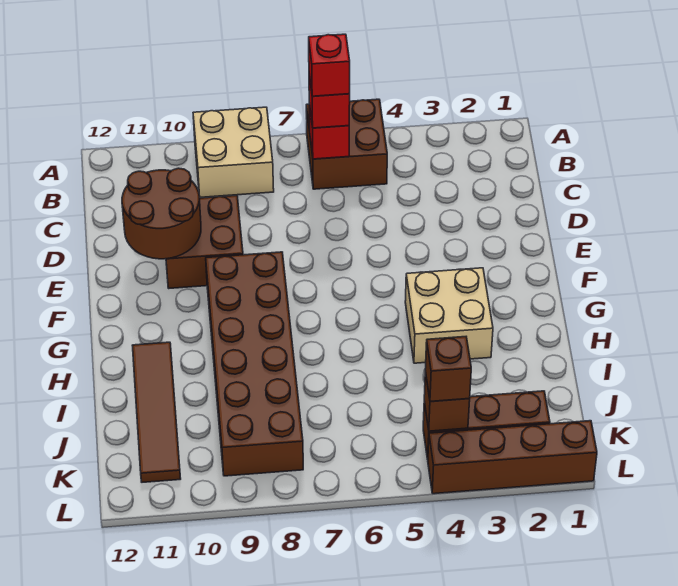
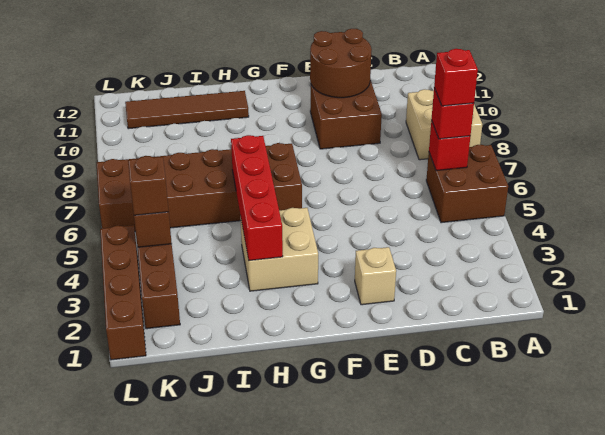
none -> tan brick E2 level 1
brown brick F8:K9 level 1 -> brown brick G6:L7 level 1
none -> red brick H3:H6 level 2

